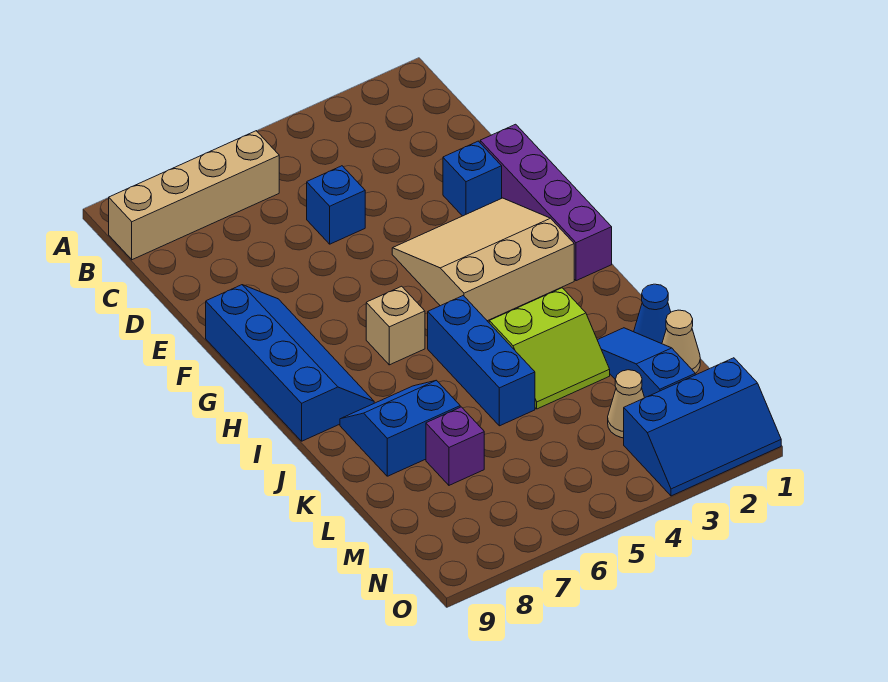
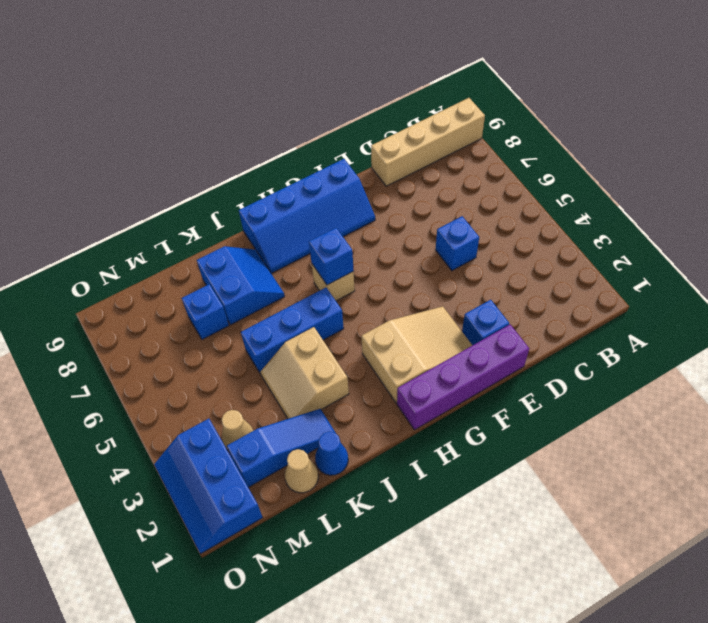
tan brick B6:B9 level 1 -> tan brick A9:D9 level 1
tan slope F2:H4 level 1 top H -> tan slope F2:H3 level 1 top H
none -> blue brick H6 level 2
lime slope J3:K4 level 1 top J -> tan slope J3:K4 level 1 top J
purple brick L7 level 1 -> blue brick L7 level 1

